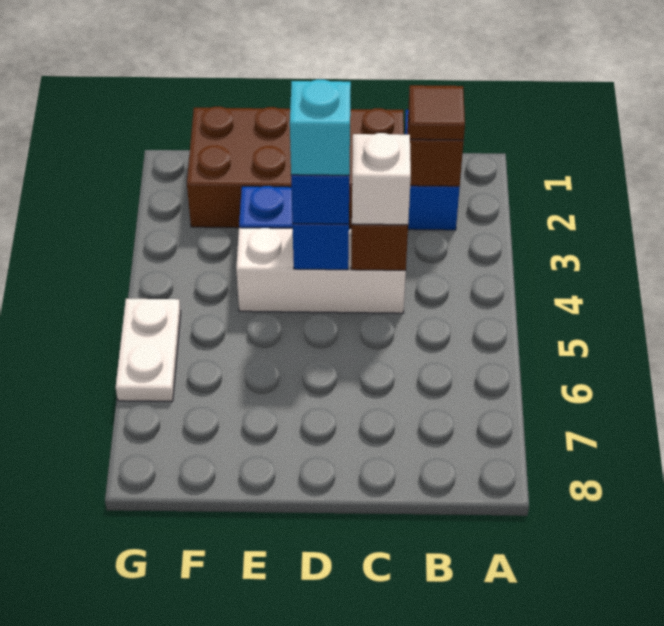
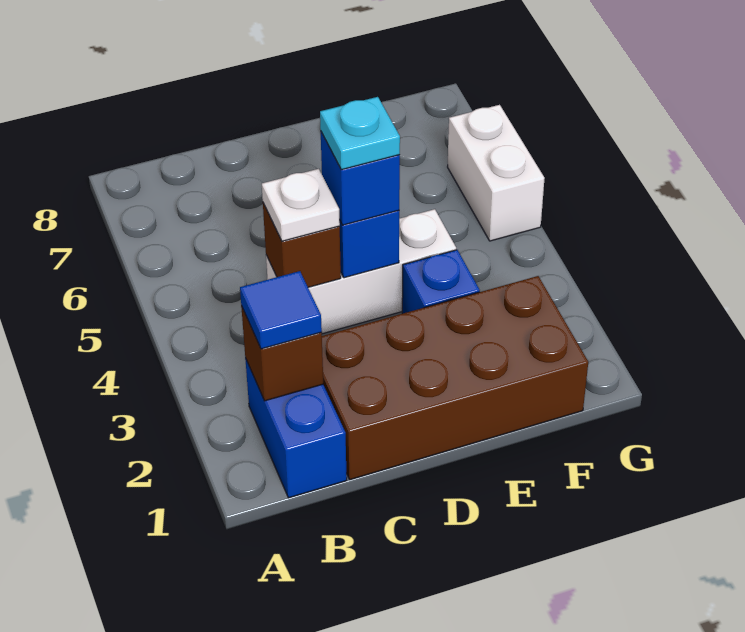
brown tile B2 level 3 -> blue tile B2 level 3
white brick C4 level 3 -> white plate C4 level 3
cyan brick D4 level 4 -> cyan plate D4 level 4
white plate G5:G6 level 1 -> white brick G5:G6 level 1

